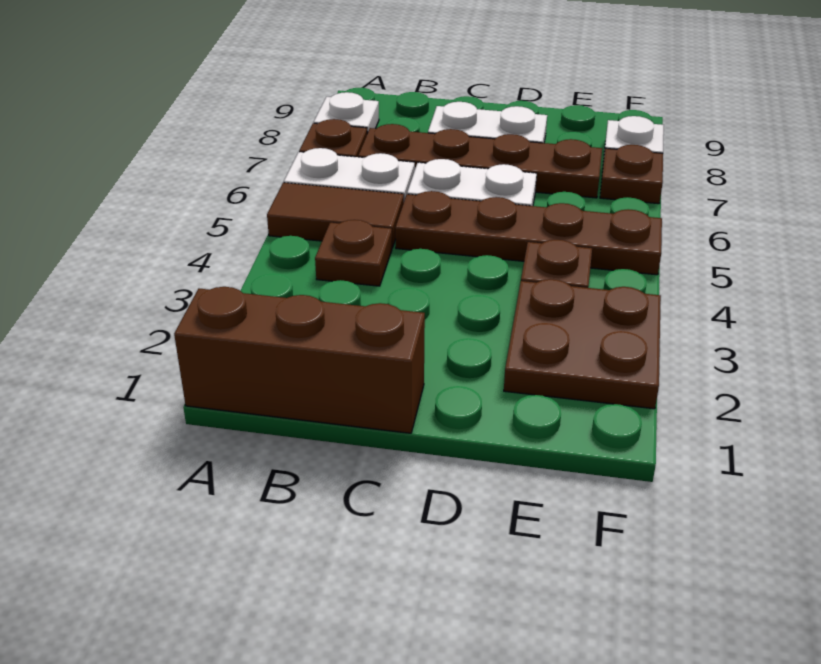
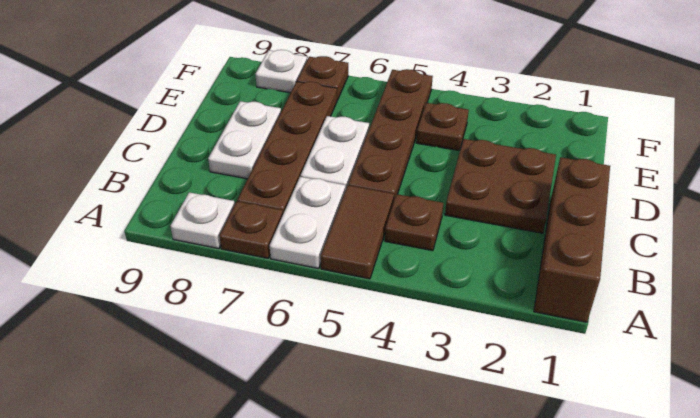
brown plate E2:F3 level 1 -> brown plate C2:D3 level 1

